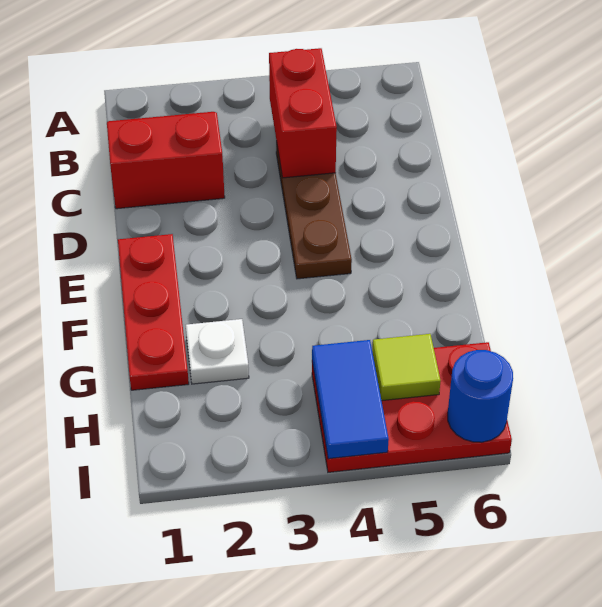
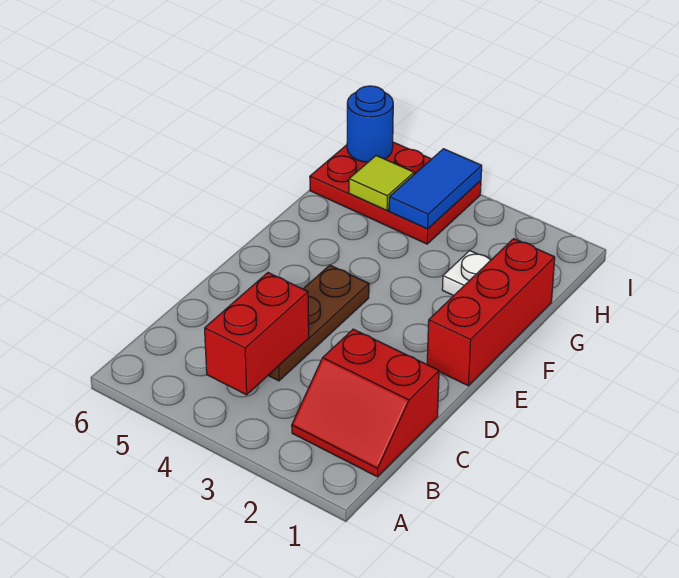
red plate E1:G1 level 1 -> red brick E1:G1 level 1

